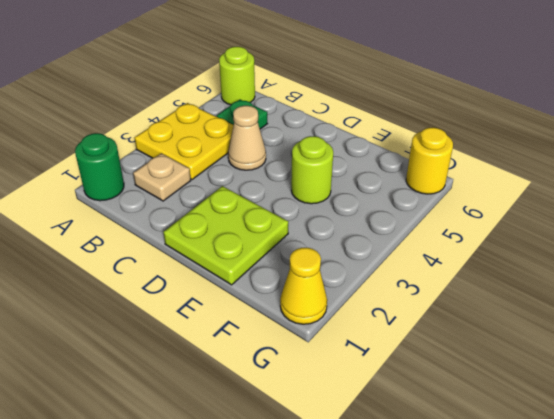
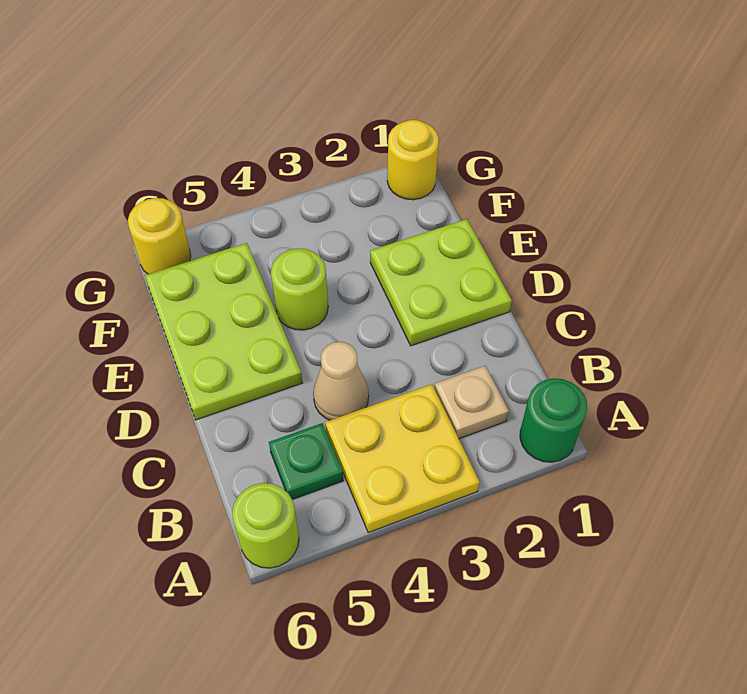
none -> lime plate D5:F6 level 1
yellow cone G1 level 1 -> yellow round brick G1 level 1

